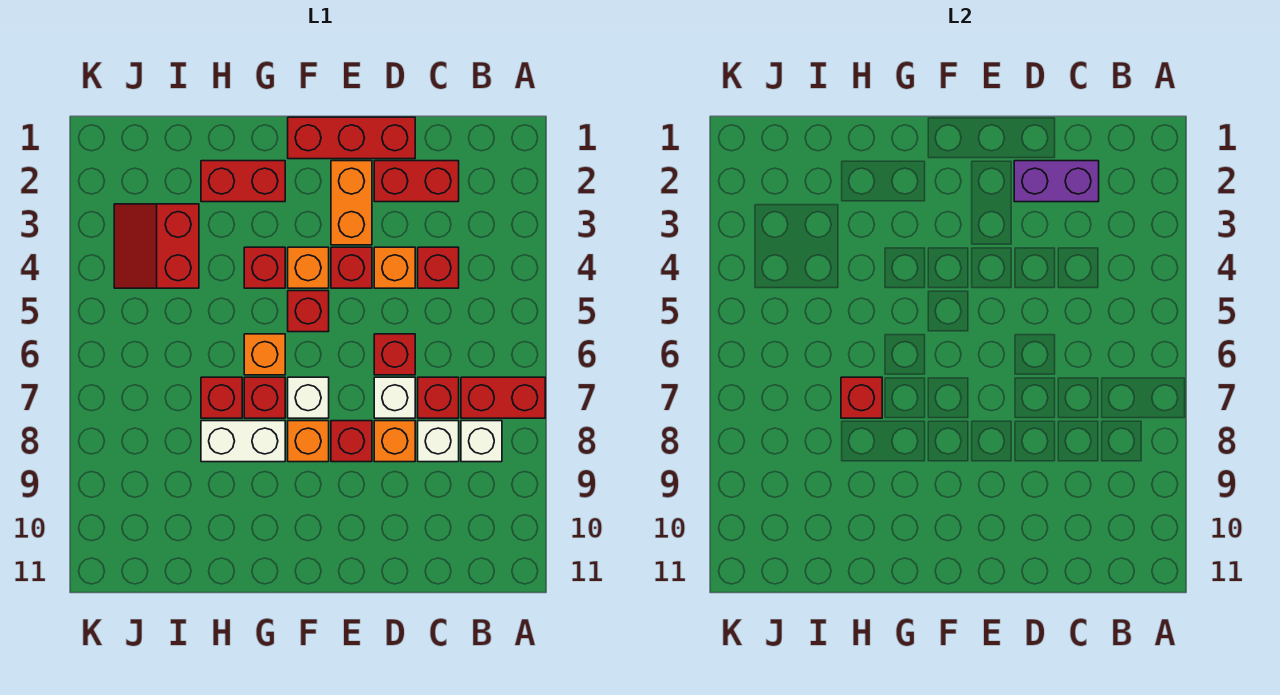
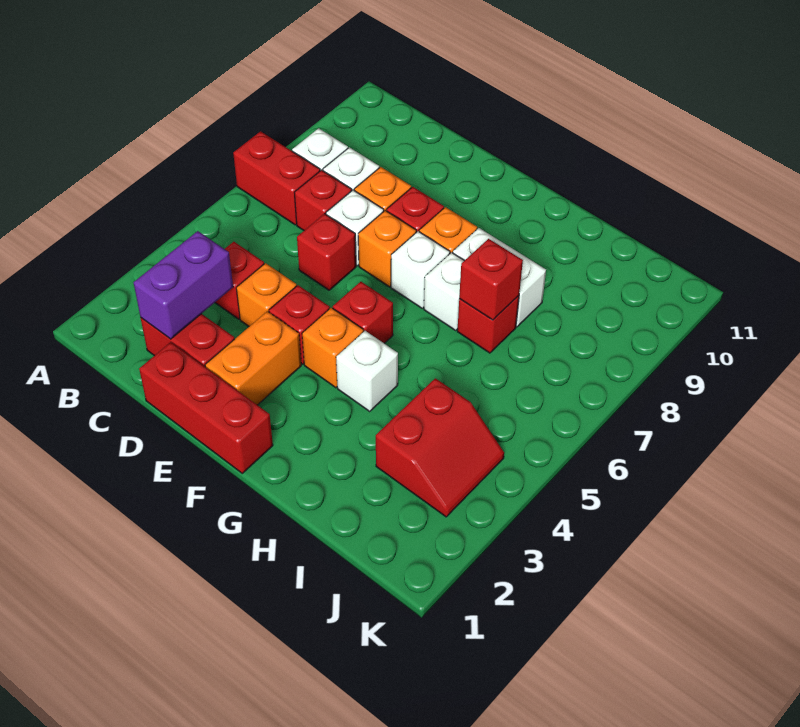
purple brick C2:D2 level 2 -> purple brick C2:C3 level 2
red brick G2:H2 level 1 -> none
red brick G4 level 1 -> white brick G4 level 1
orange brick G6 level 1 -> orange brick E7 level 1
red brick G7 level 1 -> white brick G7 level 1

